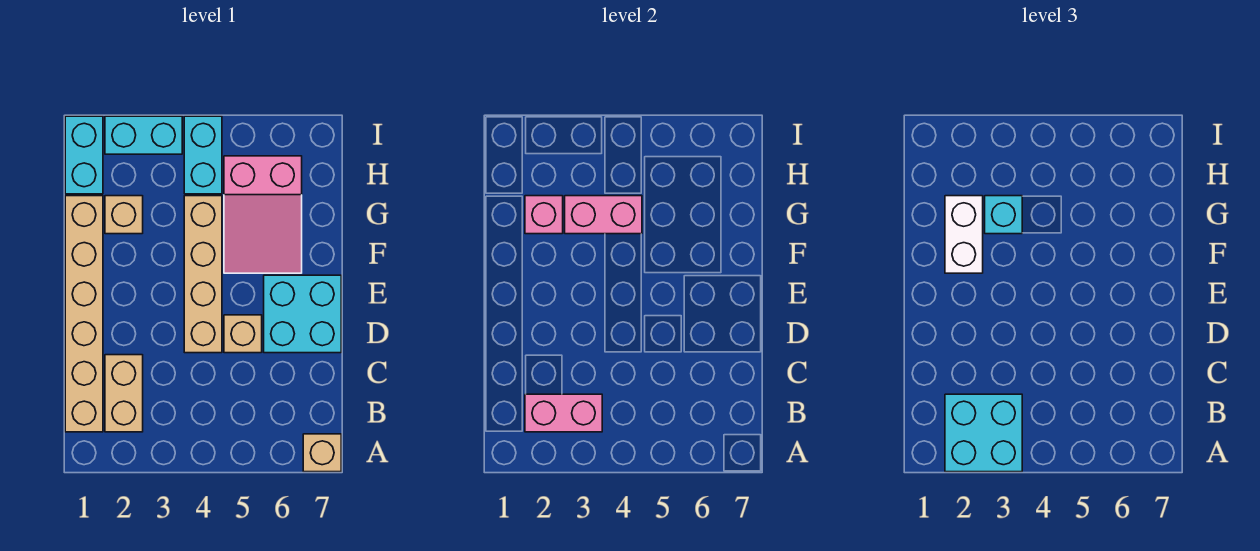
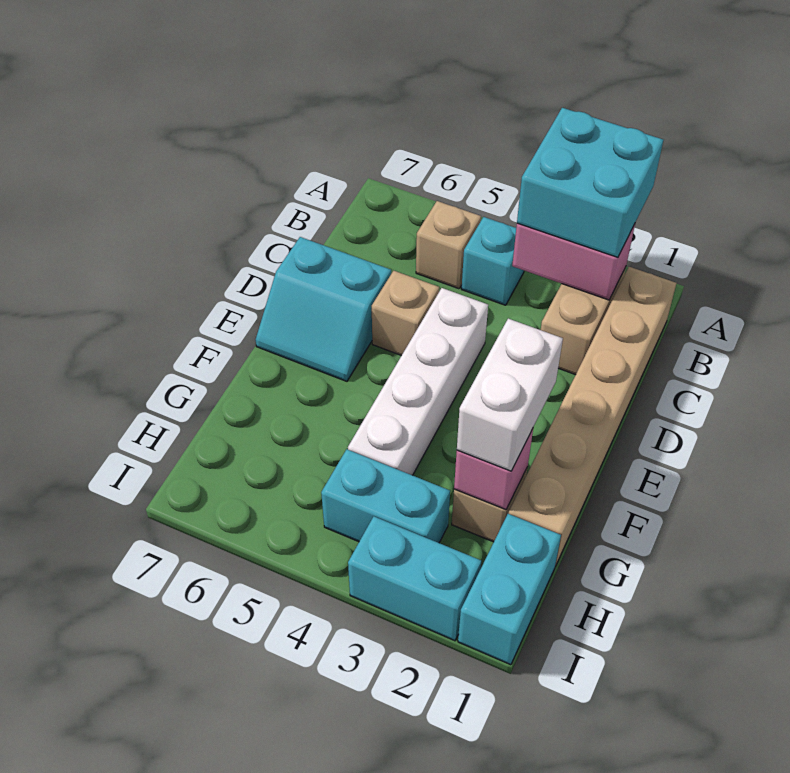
tan brick A7 level 1 -> tan brick B5 level 1
tan brick D4:G4 level 1 -> white brick D4:G4 level 1
cyan brick D6:E7 level 1 -> cyan slope D6:E7 level 1 top D
pink slope F5:H6 level 1 top H -> none
pink brick G3:G4 level 2 -> none
cyan brick G3 level 3 -> cyan brick B4 level 1
cyan brick H4:I4 level 1 -> cyan brick H3:H4 level 1

